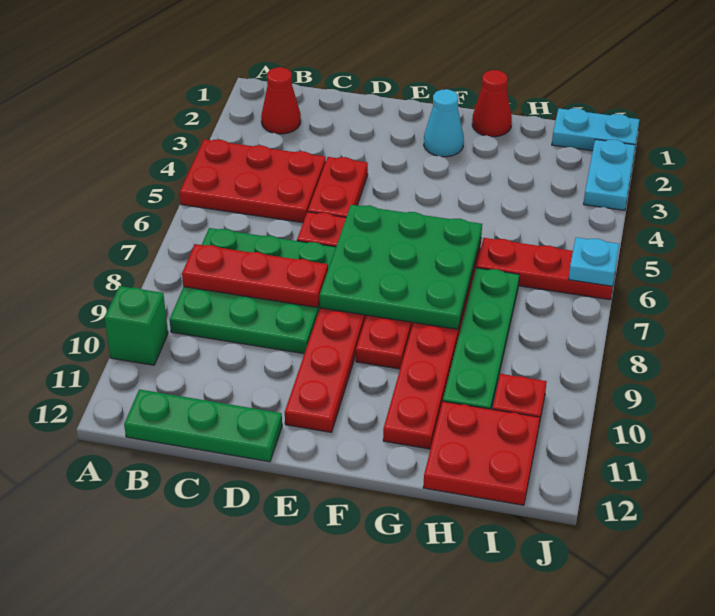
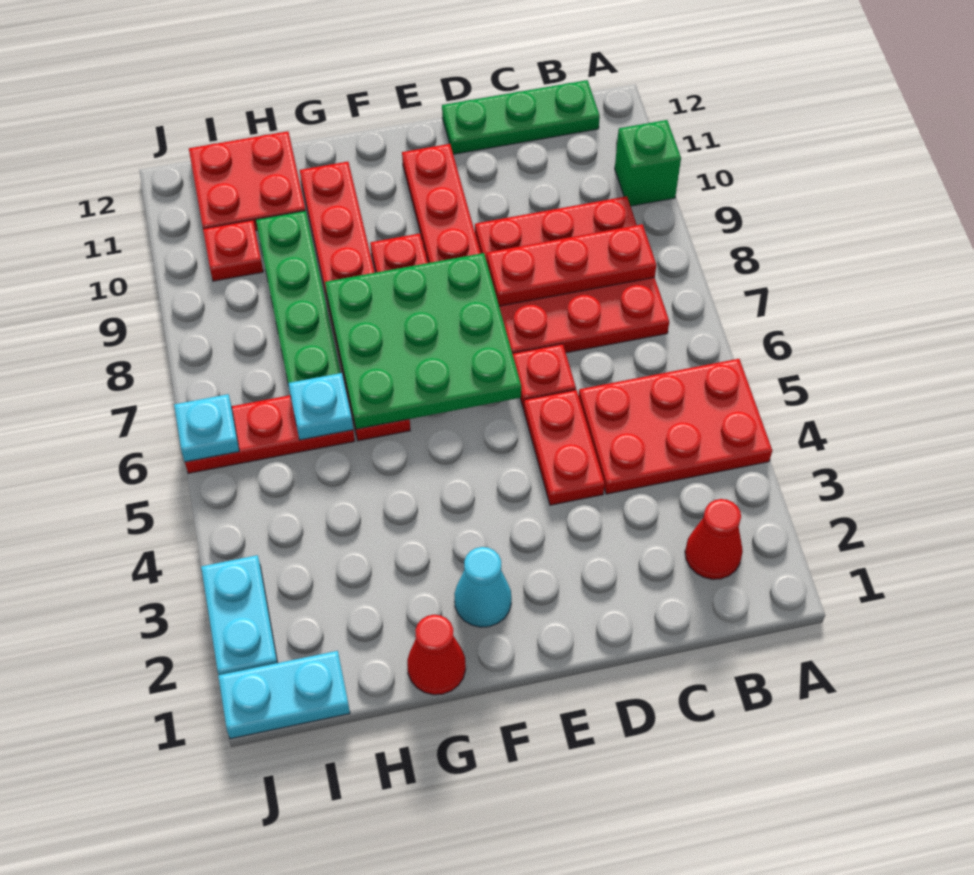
green plate B7:D9 level 1 -> red plate B7:D9 level 1
none -> cyan plate H6 level 2

